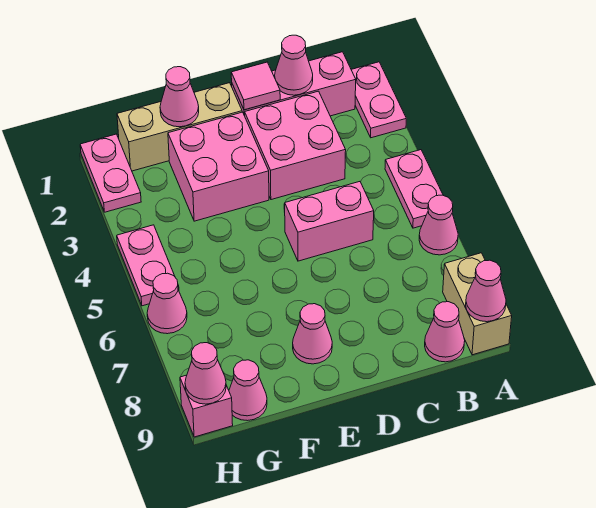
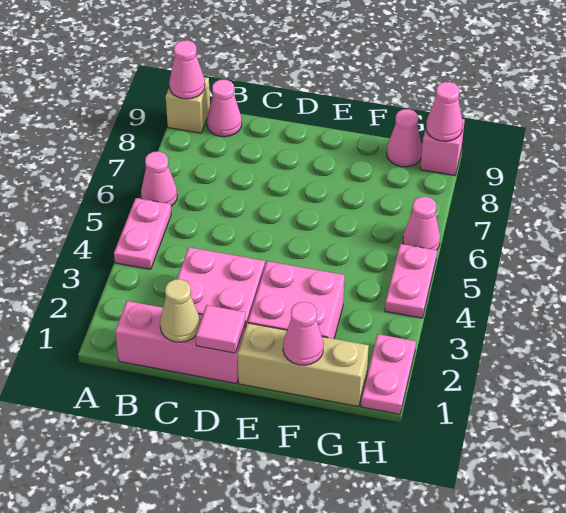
pink plate A1:A2 level 1 -> none
tan brick A8:A9 level 1 -> tan brick A9 level 1
pink cone C1 level 2 -> tan cone C1 level 2
pink brick C5:D5 level 1 -> none
pink cone E8 level 1 -> none

